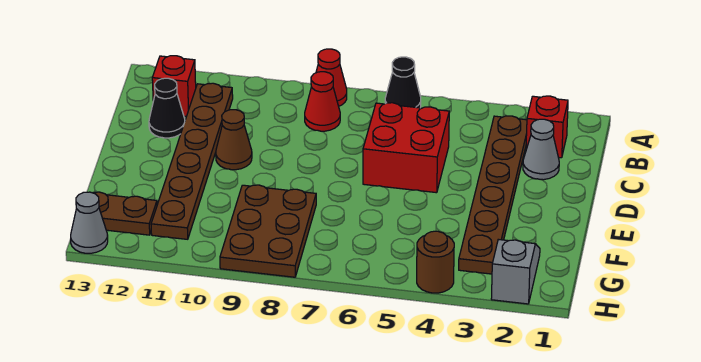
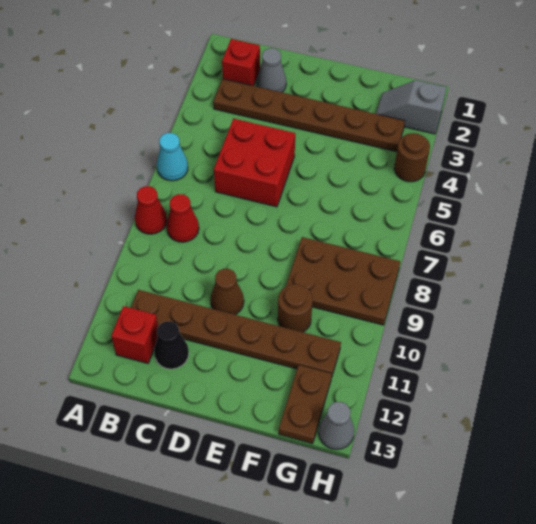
black cone A6 level 1 -> cyan cone A6 level 1
none -> brown round brick F10 level 1

